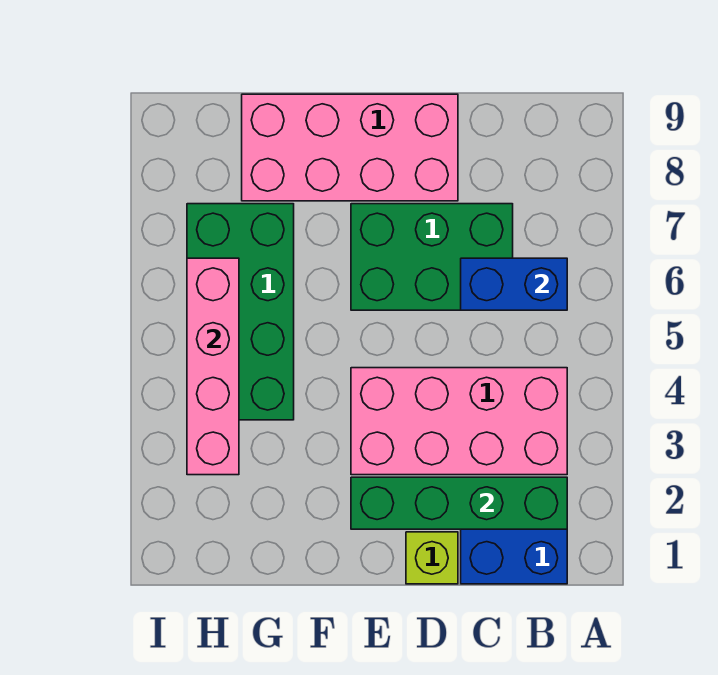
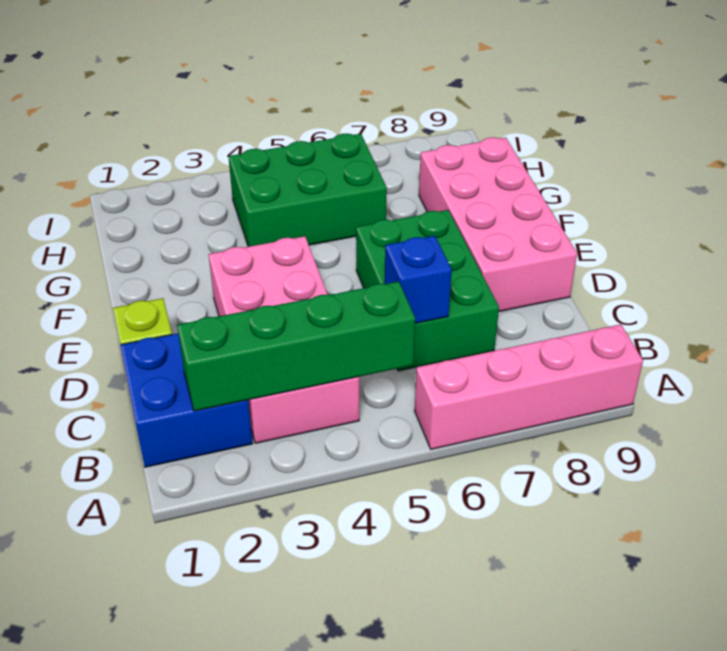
green brick B2:E2 level 2 -> green brick B2:B5 level 2
blue brick B6:C6 level 2 -> blue brick C6 level 2
green brick G4:H7 level 1 -> green brick G4:H6 level 1
pink brick H3:H6 level 2 -> pink brick A6:A9 level 1

